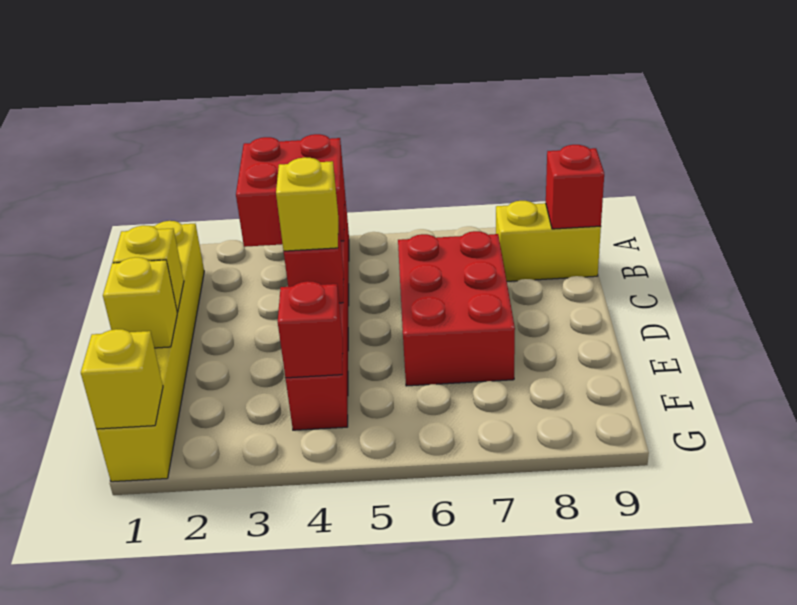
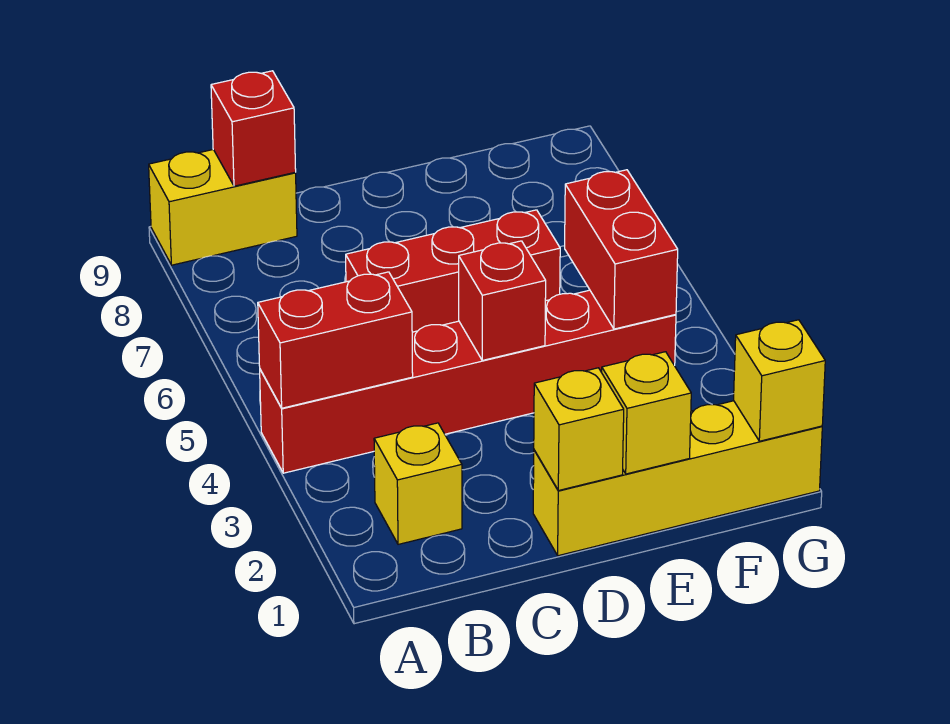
red brick A3:B4 level 2 -> red brick A4:B4 level 2
yellow brick B1:G1 level 1 -> yellow brick D1:G1 level 1
yellow brick B8:B9 level 1 -> yellow brick A9:B9 level 1
red brick C6:E7 level 1 -> red brick C6:E6 level 1
yellow brick D4 level 3 -> yellow brick B2 level 1
red brick F4 level 2 -> red brick F4:F5 level 2

